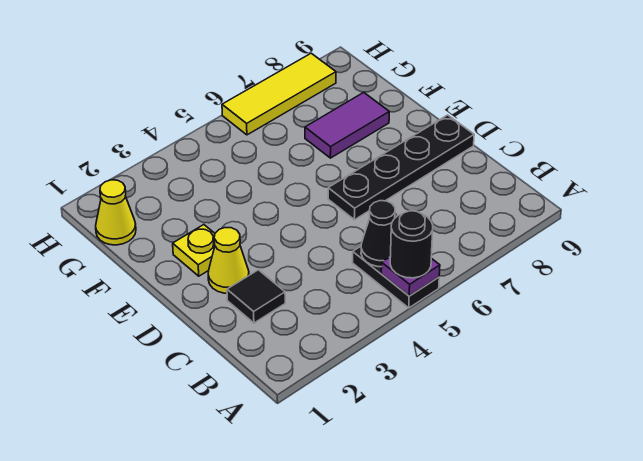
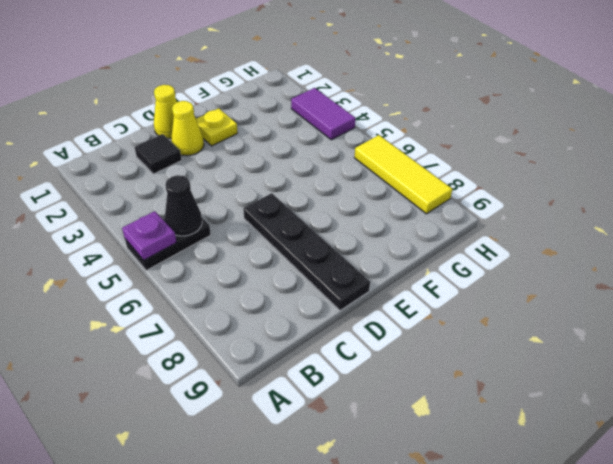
black round brick A5 level 3 -> none
purple tile F7:F8 level 1 -> purple tile H3:H4 level 1
yellow cone G1 level 1 -> yellow cone D1 level 1

